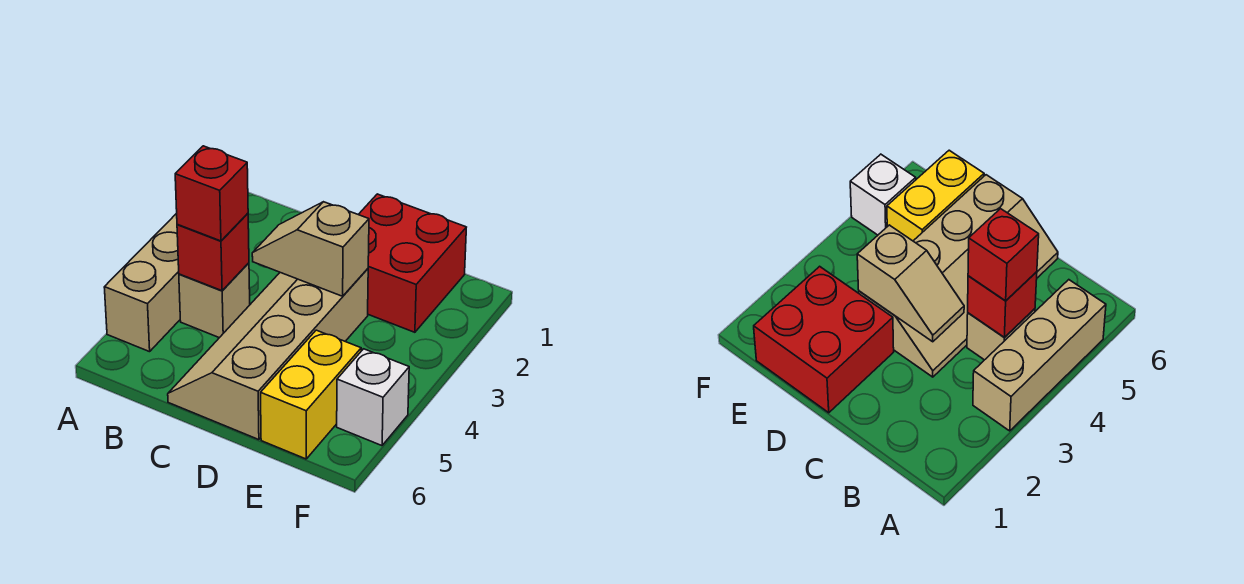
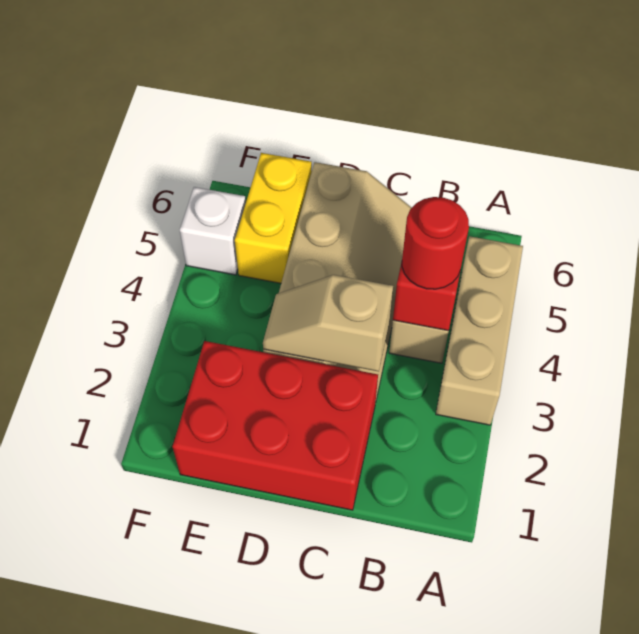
red brick B4 level 3 -> red round brick B4 level 3
tan slope C3:D3 level 2 top D -> tan slope C3:D3 level 2 top C
red brick D1:E2 level 1 -> red brick C1:E2 level 1

